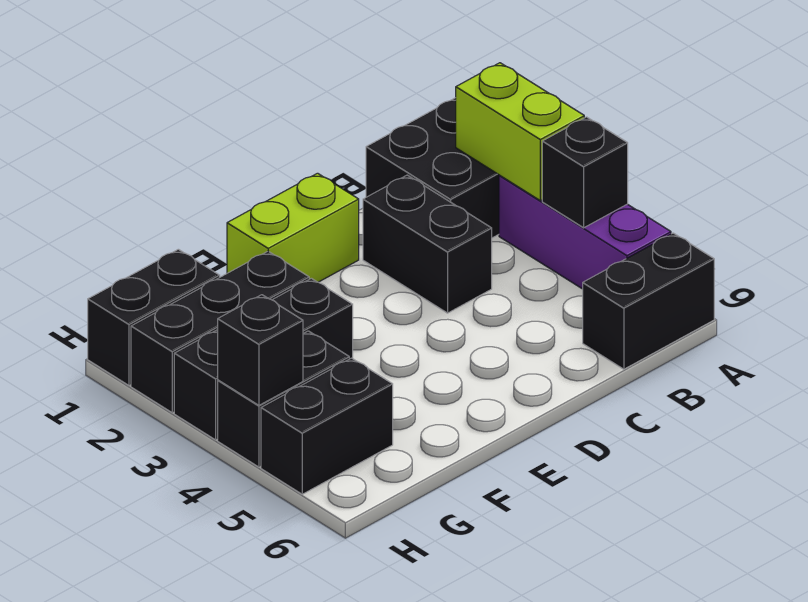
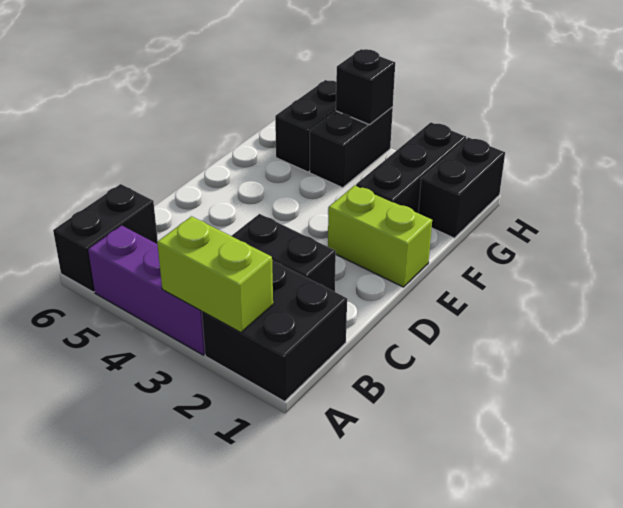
black brick A4 level 2 -> none
lime brick D1:E1 level 1 -> lime brick E1:E2 level 1
black brick F3:H3 level 1 -> none

